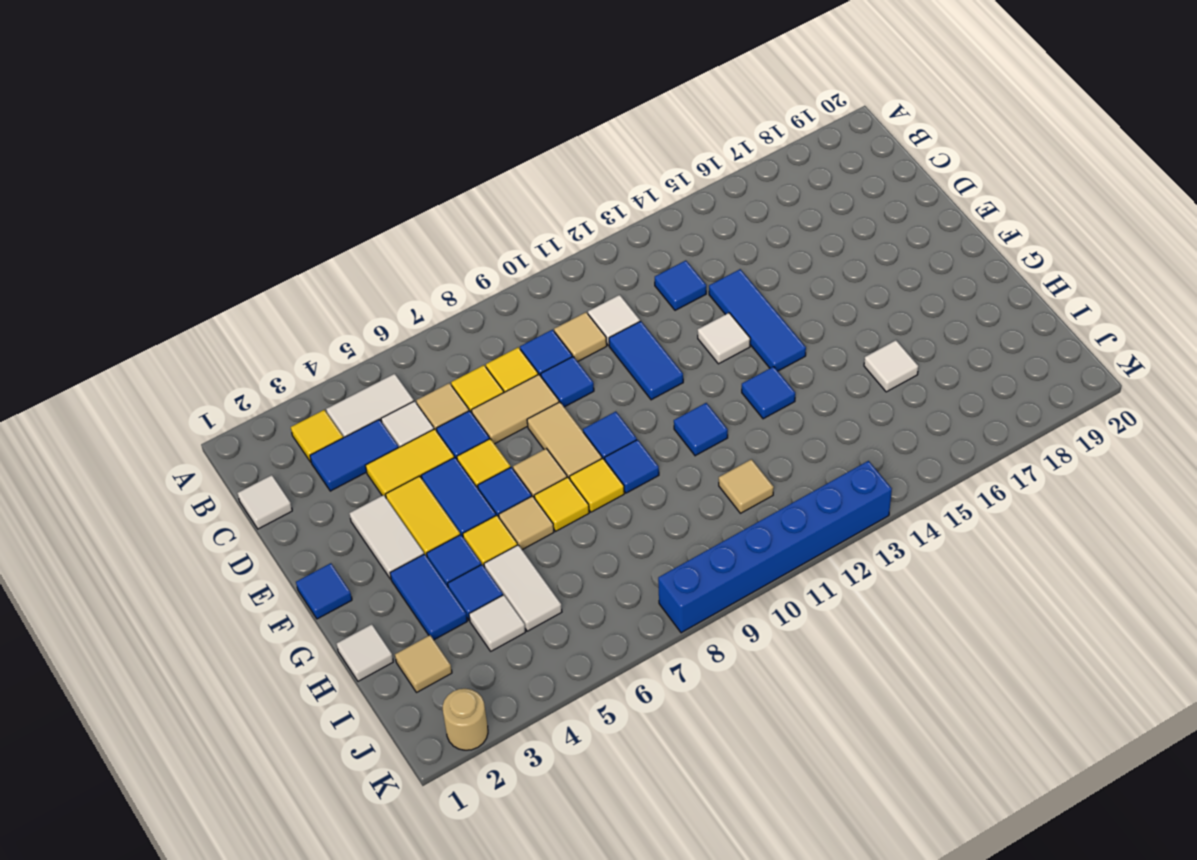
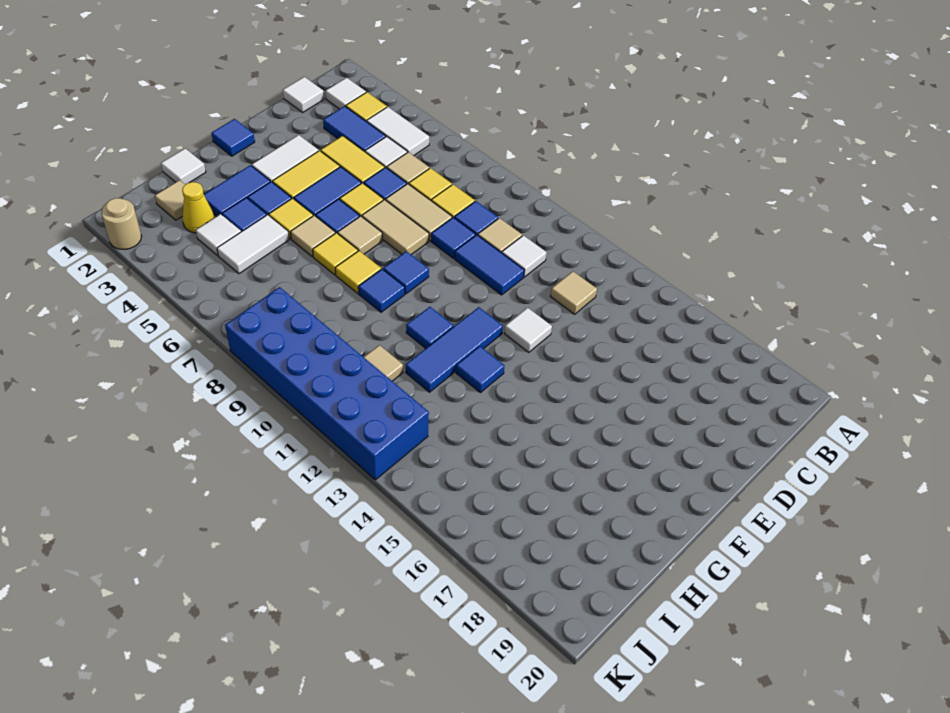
blue tile C13 level 1 -> tan tile C13 level 1
blue tile D11:E11 level 1 -> blue tile D10:D11 level 1
blue tile D14:F14 level 1 -> blue tile F12:H12 level 1
tan tile E8:F8 level 1 -> tan tile E7:E8 level 1
white tile H16 level 1 -> white tile B2 level 1
none -> yellow cone I3 level 1
blue brick K8:K13 level 1 -> blue brick J8:K13 level 1

